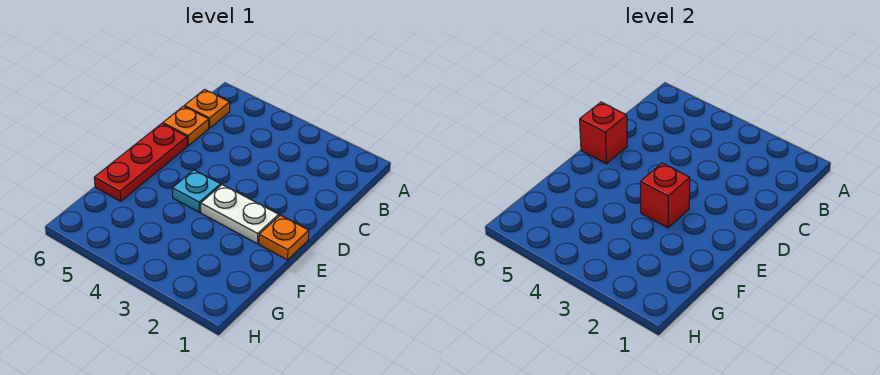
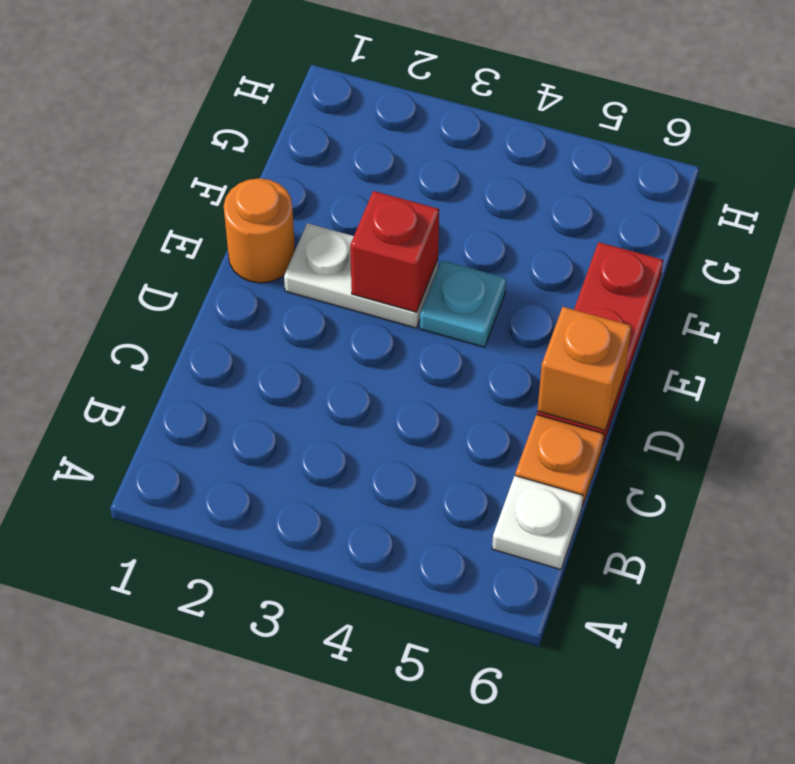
orange plate B6 level 1 -> white plate B6 level 1
red brick D6 level 2 -> orange brick D6 level 2
orange plate E1 level 1 -> orange round brick E1 level 1

